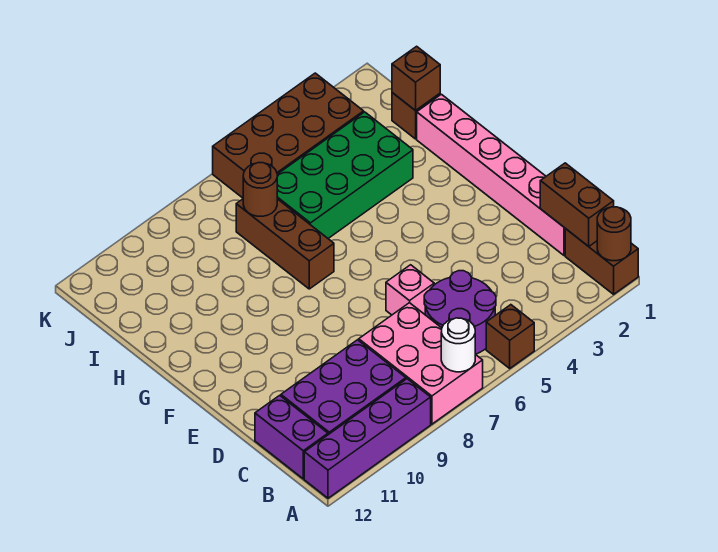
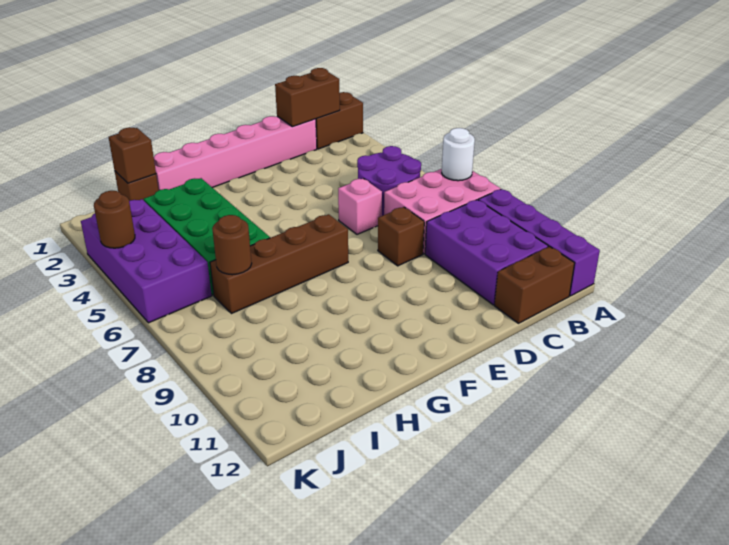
brown round brick A1 level 2 -> brown round brick K4 level 2
brown brick A5 level 1 -> brown brick D8 level 1
purple brick B12:C12 level 1 -> brown brick B12:C12 level 1
brown brick G7:I7 level 1 -> brown brick F7:I7 level 1
brown brick J3:K6 level 1 -> purple brick J3:K6 level 1

